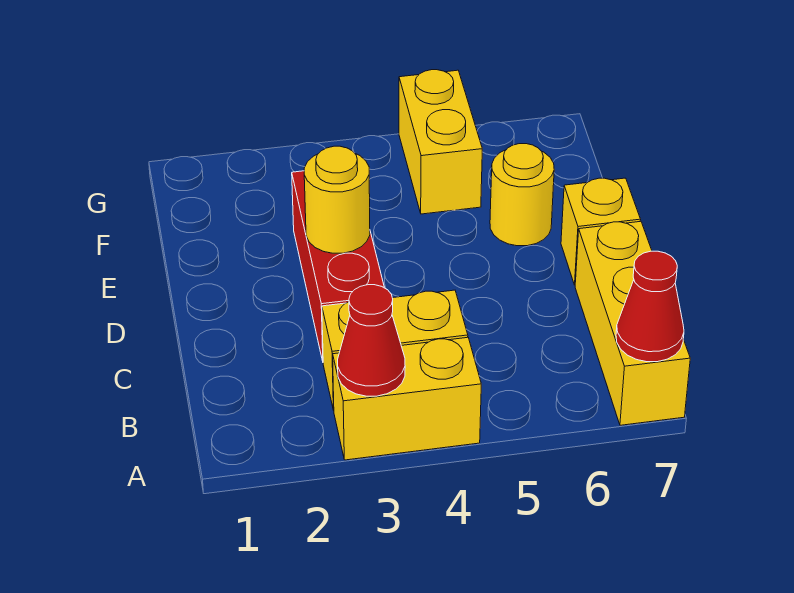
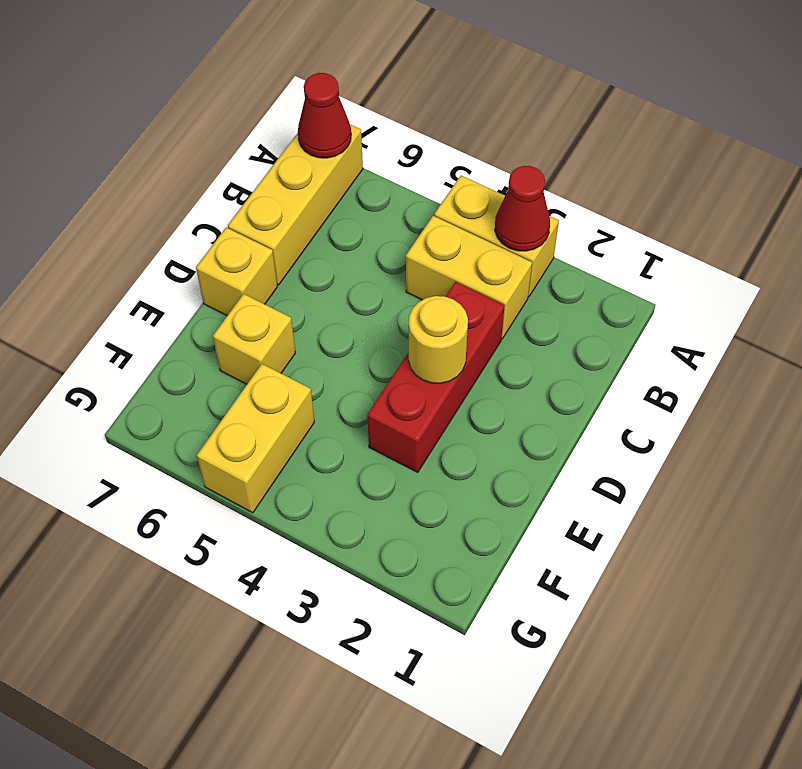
yellow round brick E6 level 1 -> yellow brick E6 level 1

